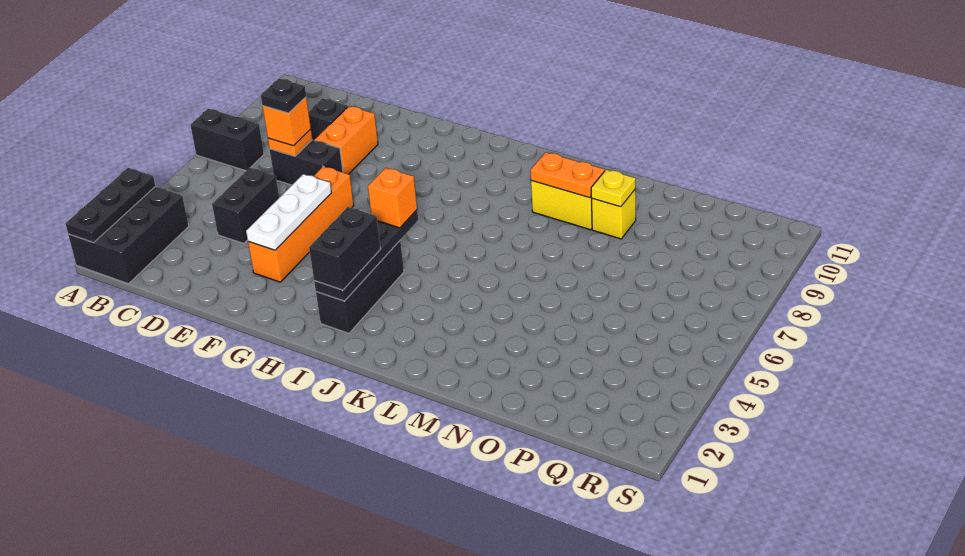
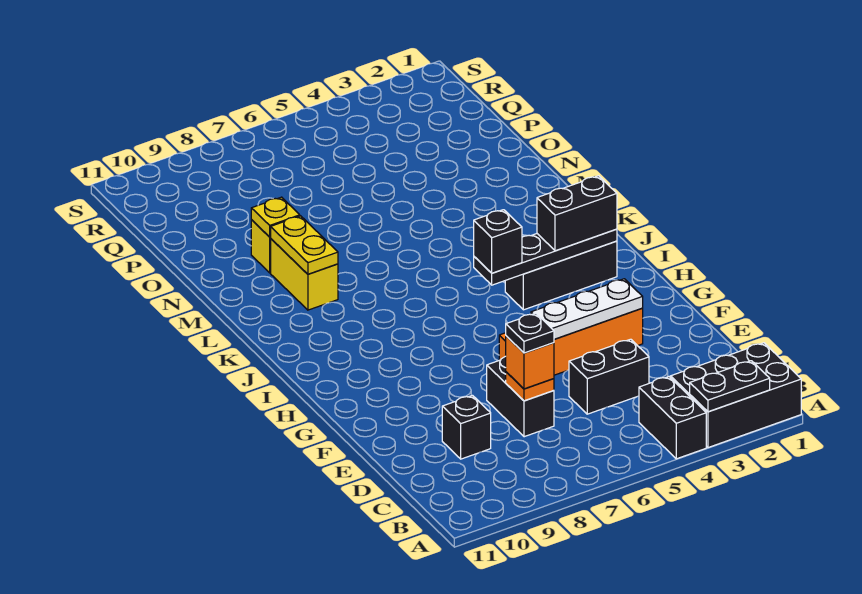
black plate A1:A3 level 2 -> black plate A2:A3 level 2
black brick A7:B7 level 1 -> black brick A4:B4 level 1
orange brick E8:E9 level 1 -> none
orange brick I5 level 3 -> black brick I5 level 3
orange plate L9:M9 level 2 -> yellow plate L9:M9 level 2

